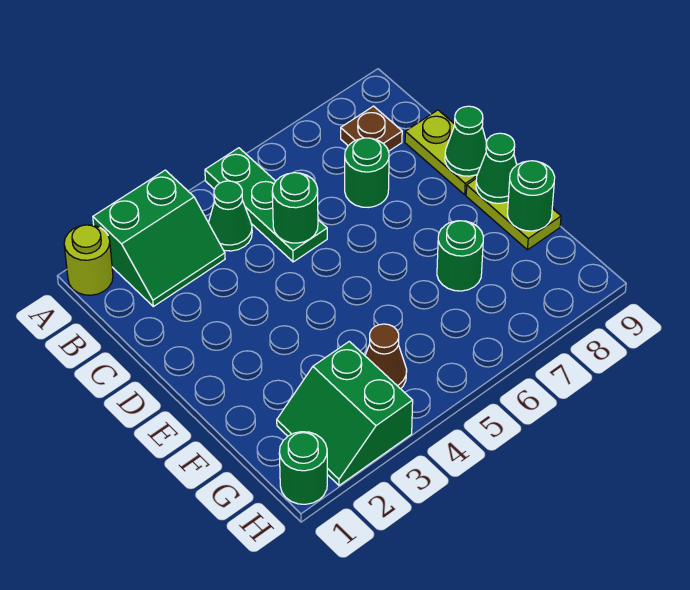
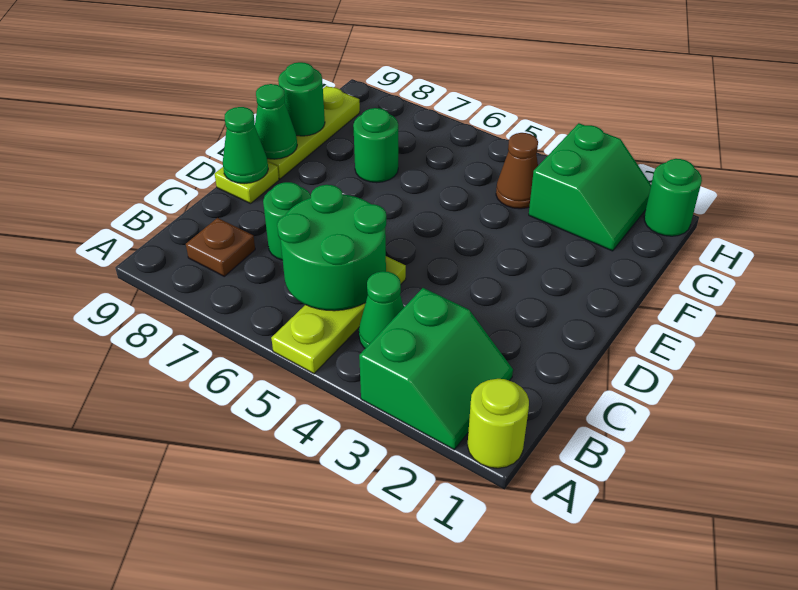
green slope A2:B3 level 1 top A -> green slope A2:B3 level 1 top 3
green plate A5:C5 level 1 -> lime plate A5:C5 level 1
green round brick C5 level 2 -> green round brick B5:C6 level 2
lime plate C9:D9 level 1 -> lime plate D9 level 1
lime plate E9:F9 level 1 -> lime plate E9:G9 level 1

